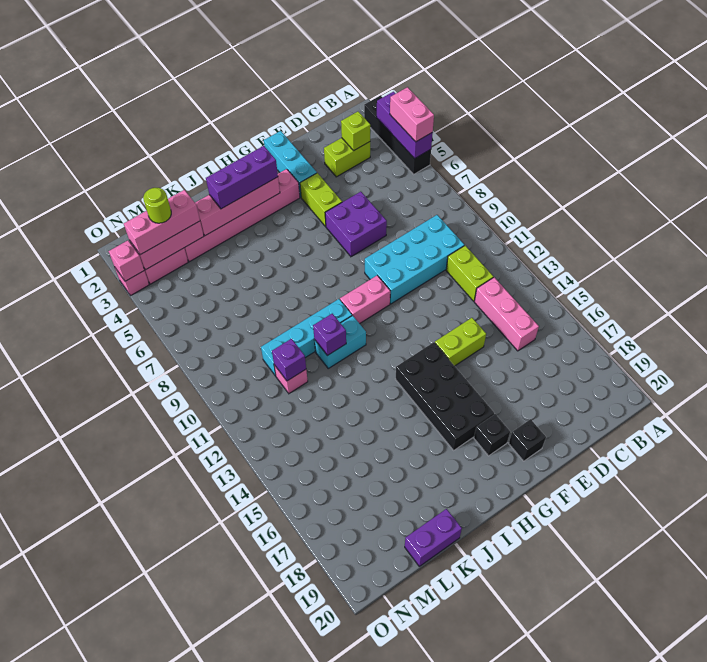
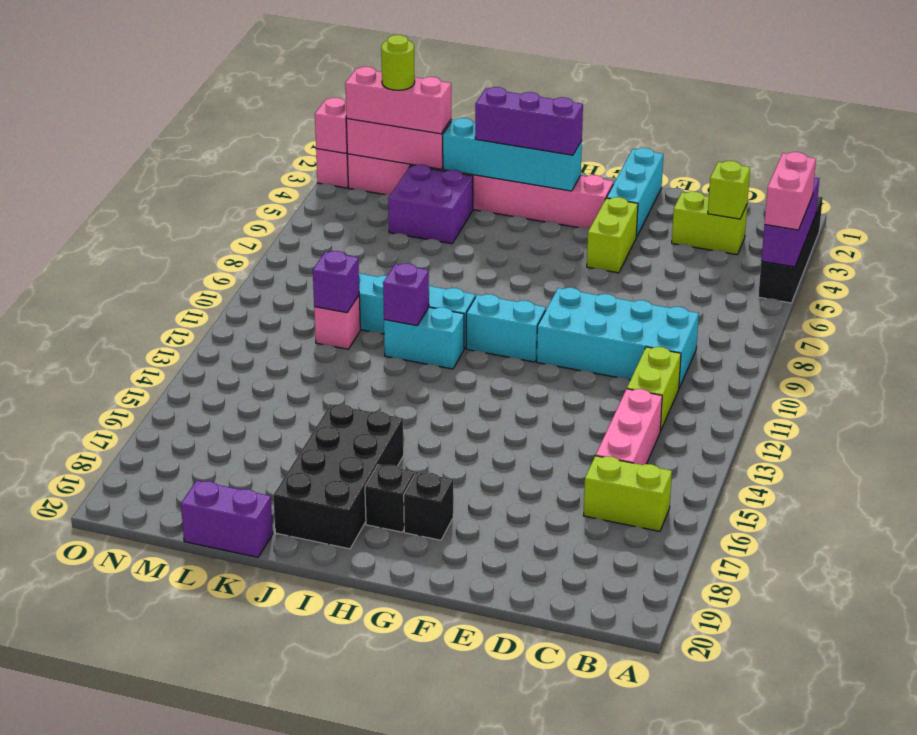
purple brick E6:F7 level 1 -> purple brick K4:L5 level 1
lime brick E14:F14 level 1 -> lime brick B16:C16 level 1
black brick F19 level 1 -> black brick H18 level 1
pink brick G10:H10 level 1 -> cyan brick G10:H10 level 1
black brick G14:H17 level 1 -> black brick I16:J19 level 1
pink brick H3:K3 level 2 -> cyan brick H3:K3 level 2

